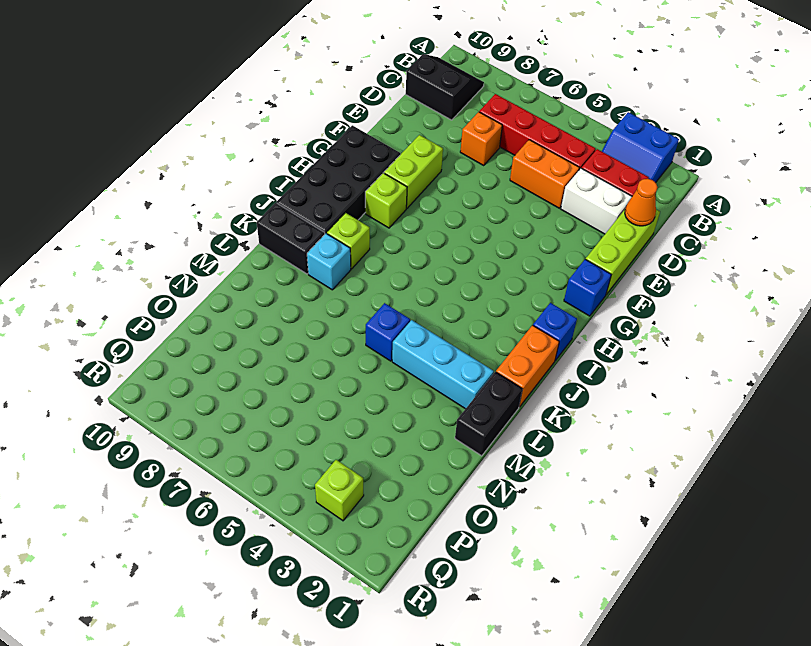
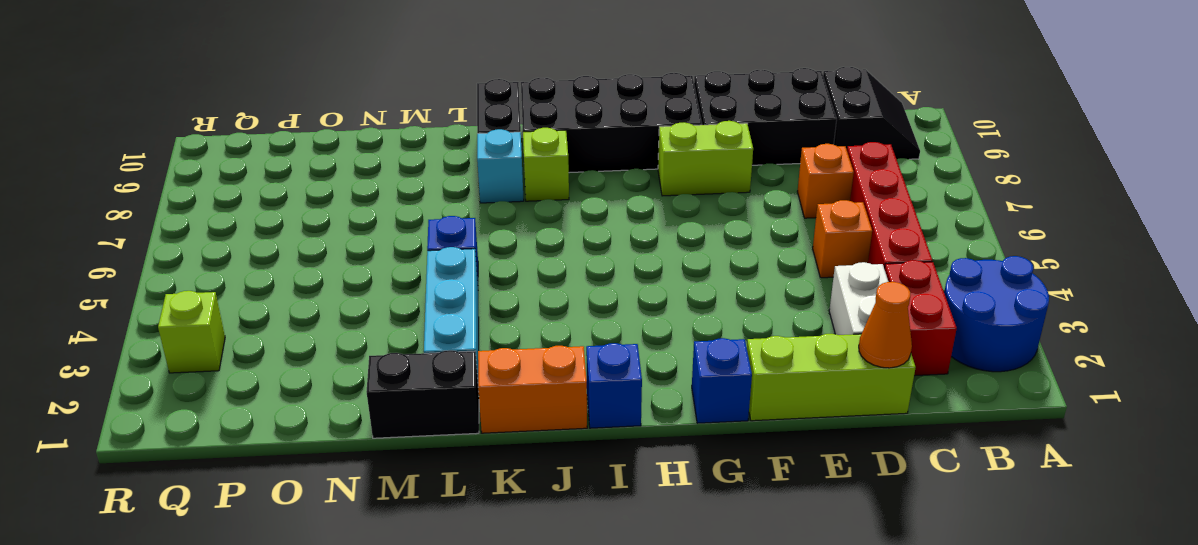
blue slope A2:B3 level 1 top A -> blue round brick A2:B3 level 1
orange brick D4:D5 level 1 -> orange brick D5 level 1
none -> black brick D9:F10 level 1
lime brick H8 level 1 -> none

